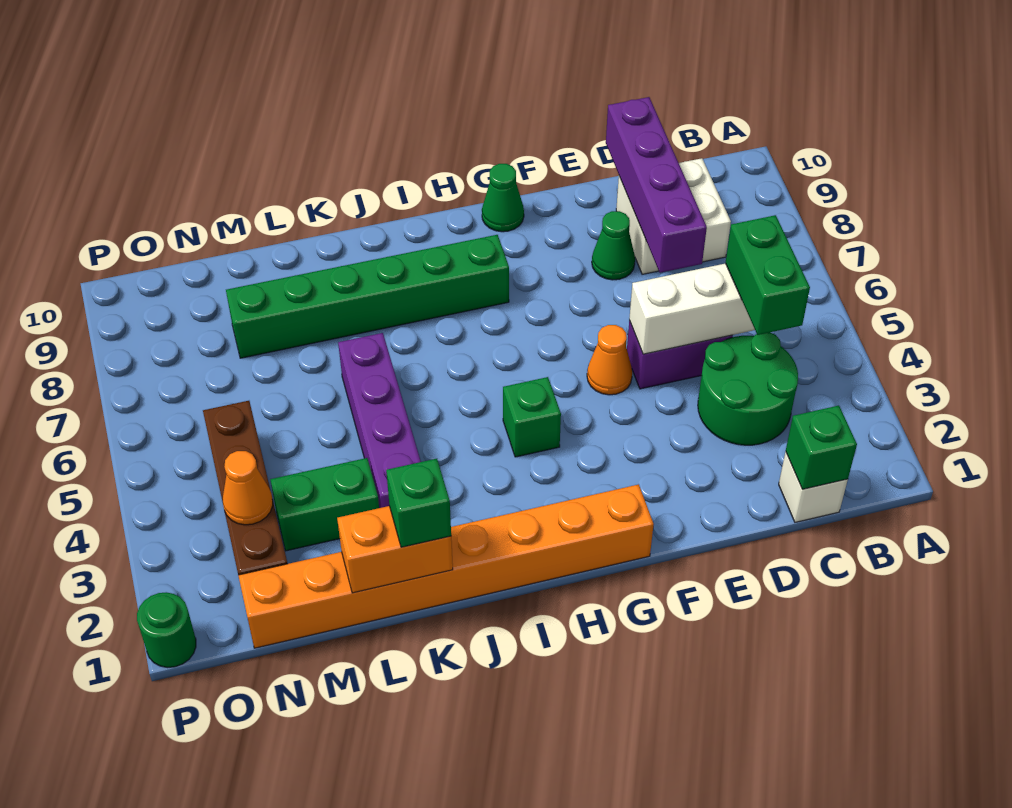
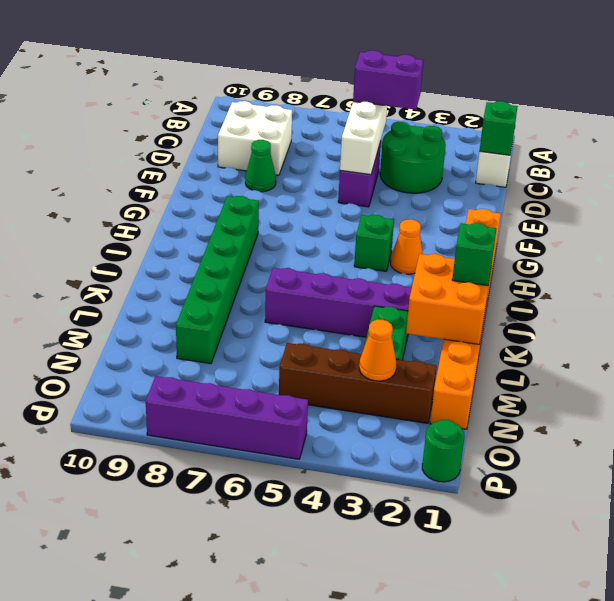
green brick C4:C5 level 3 -> purple brick C4:C5 level 3
purple brick D7:D10 level 2 -> purple brick P5:P8 level 1
orange cone F5 level 1 -> orange cone H3 level 1
green cone G10 level 1 -> none
orange brick K1:L1 level 2 -> orange brick K1:L2 level 2

